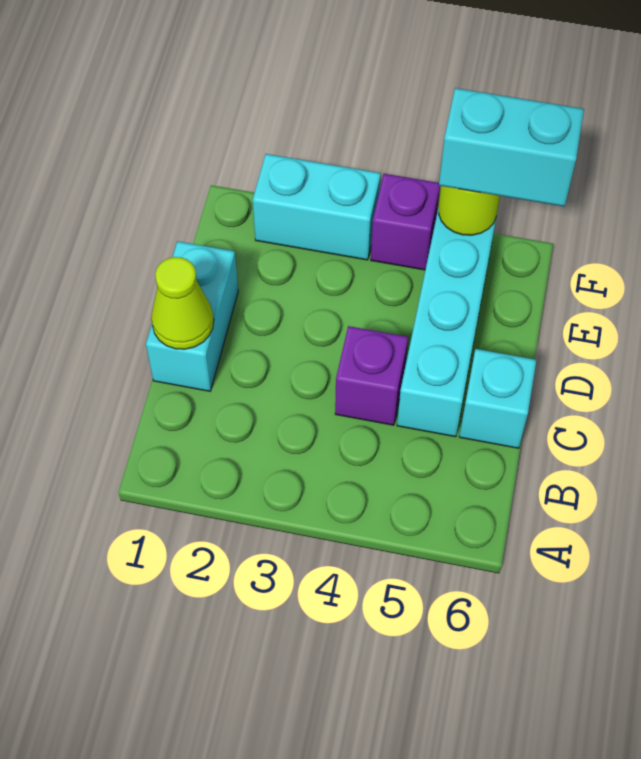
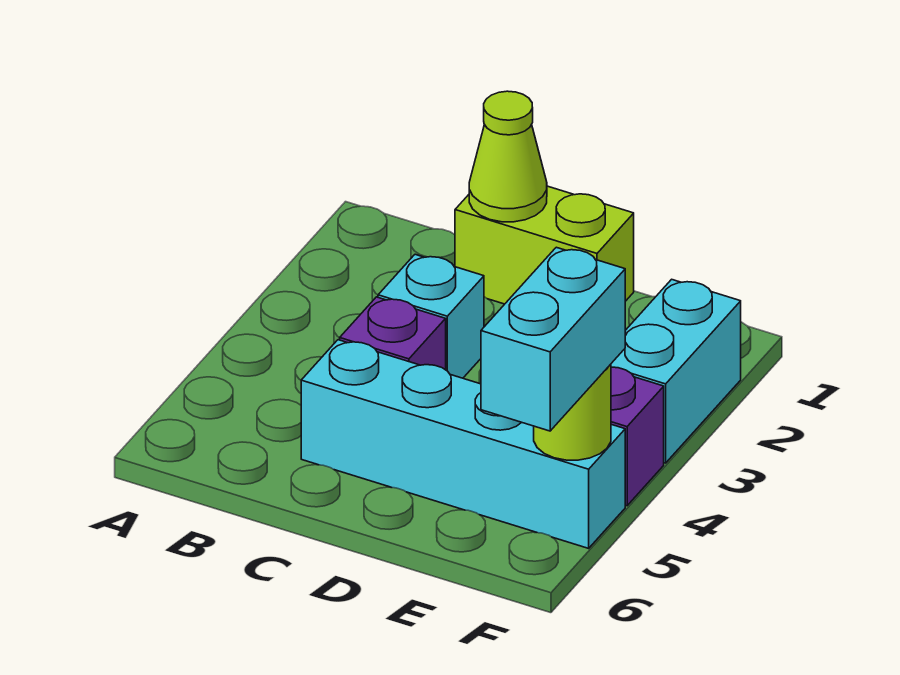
cyan brick C1:D1 level 1 -> lime brick C1:D1 level 1
cyan brick C6 level 1 -> cyan brick C3 level 1

